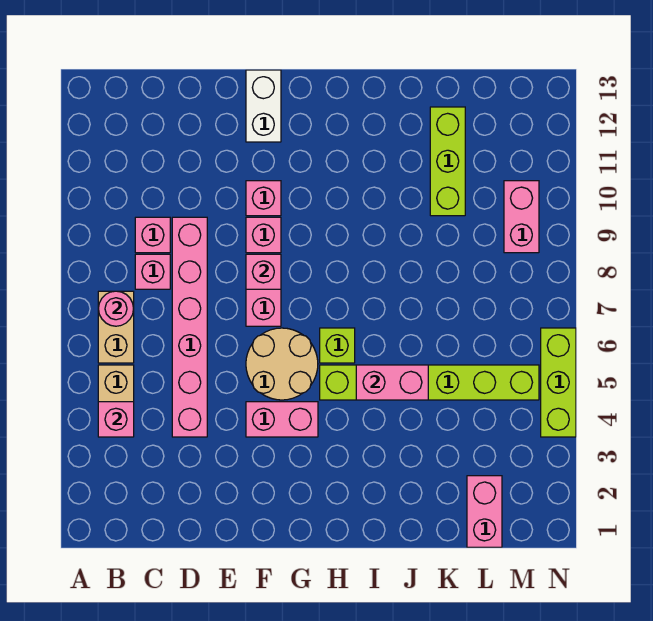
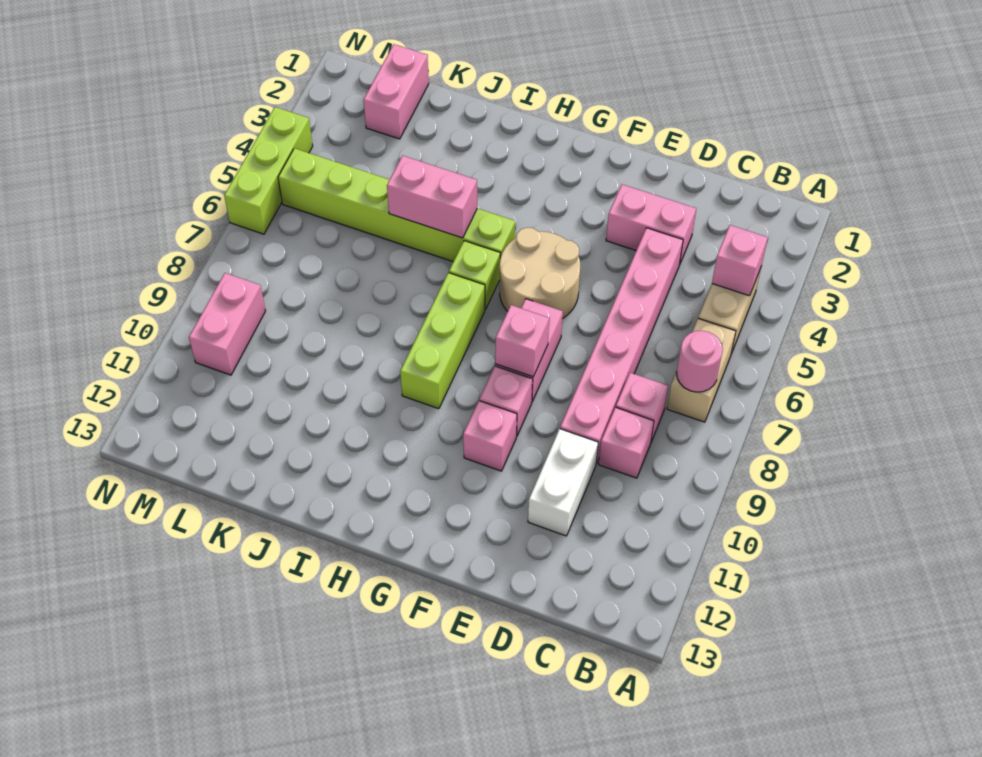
pink brick F4:G4 level 1 -> pink brick D3:E3 level 1
white brick F12:F13 level 1 -> white brick D10:D11 level 1
lime brick K10:K12 level 1 -> lime brick H7:H9 level 1

